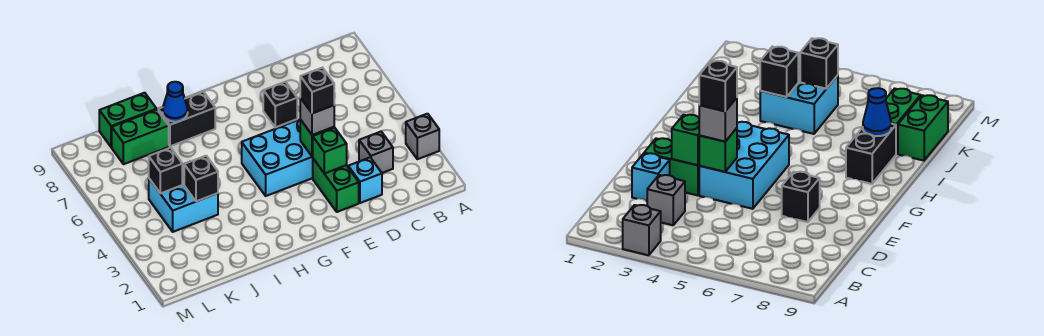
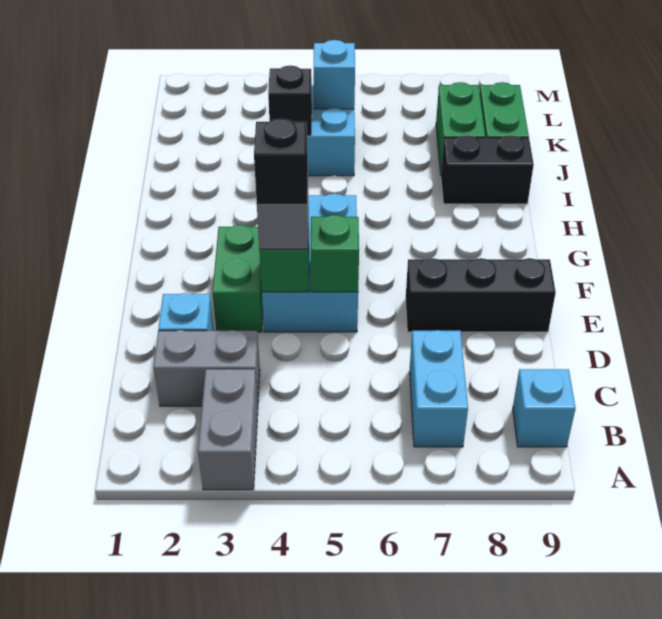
grey brick A3 level 1 -> grey brick A3:B3 level 1
none -> cyan brick B7:C7 level 1
none -> cyan brick B9 level 1
grey brick C3 level 1 -> grey brick C2:C3 level 1
green brick E2:E3 level 1 -> green brick E3:F3 level 1
green brick E3 level 2 -> green brick E5 level 2
black brick E7 level 1 -> black brick E7:E9 level 1
black brick H8:I8 level 1 -> black brick I8:I9 level 1
blue cone I8 level 2 -> none
black brick K5 level 2 -> cyan brick K5 level 2

